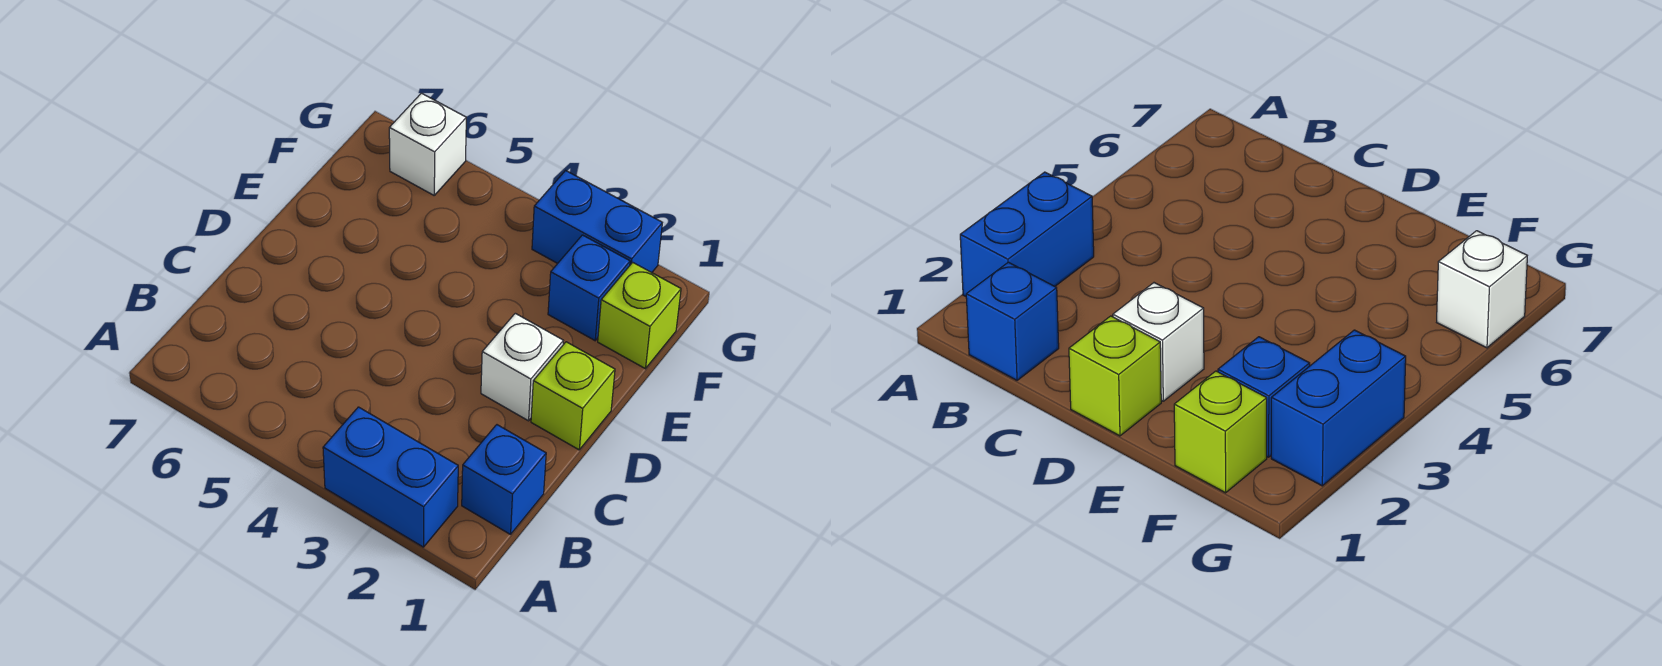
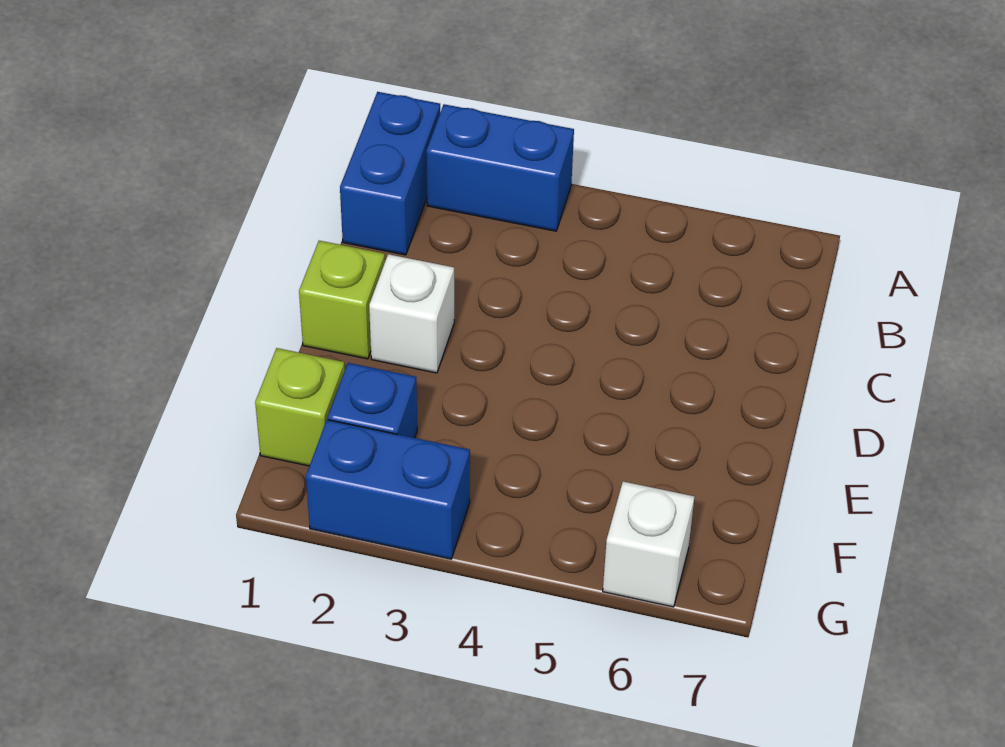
blue brick B1 level 1 -> blue brick A1:B1 level 1

